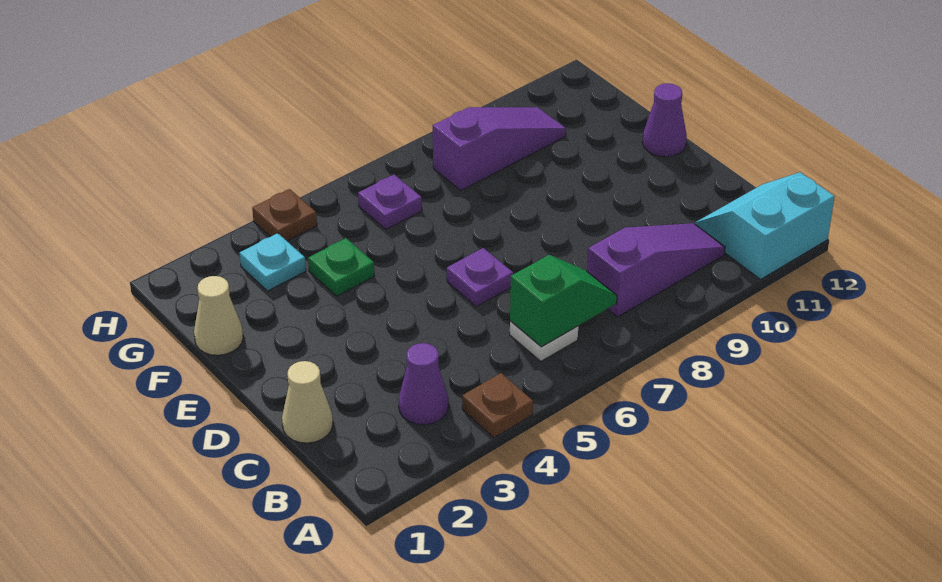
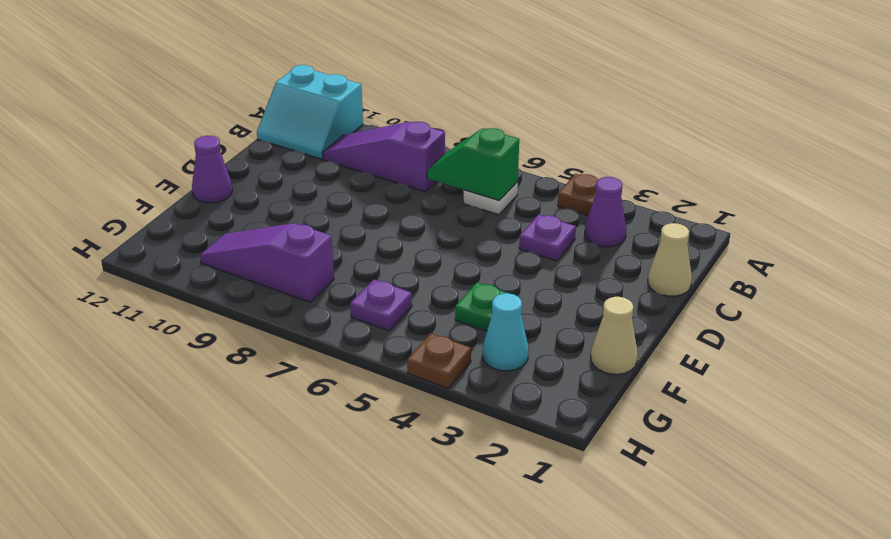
purple plate D6 level 1 -> purple plate C4 level 1
cyan plate G3 level 1 -> cyan cone G3 level 1

